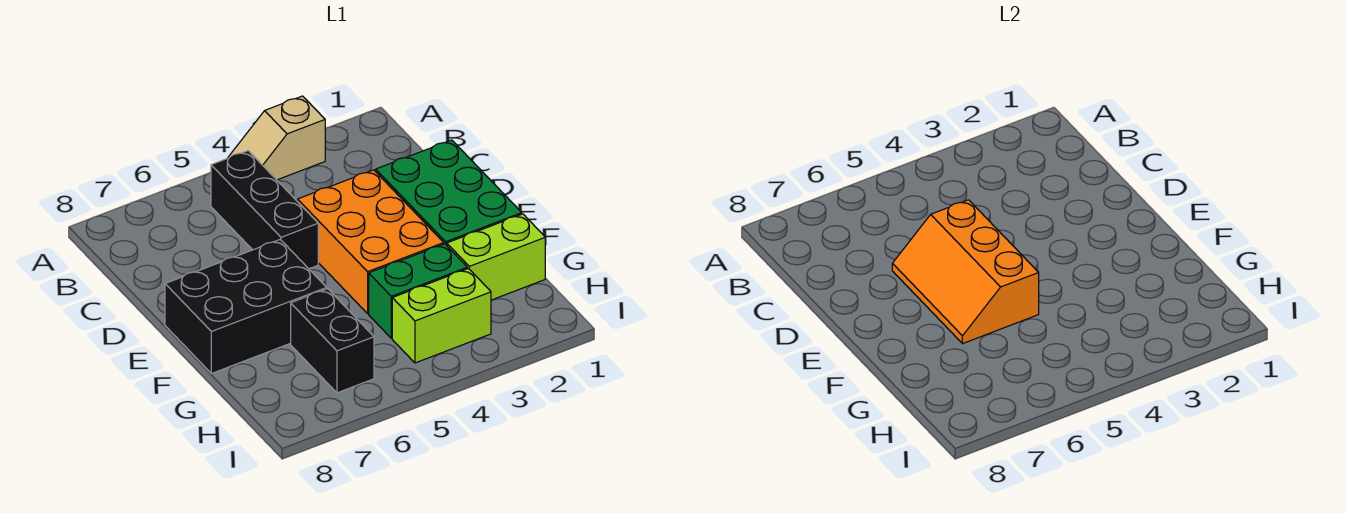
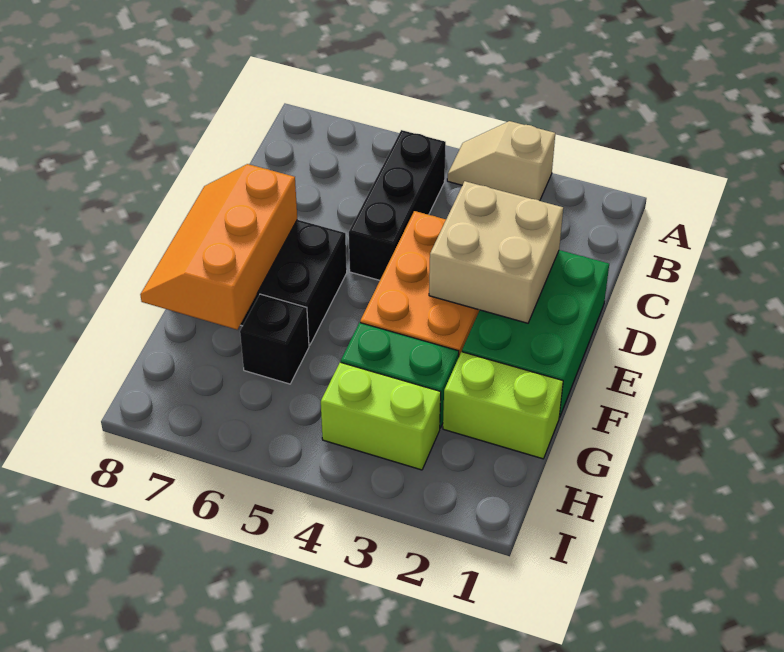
none -> tan brick D2:E3 level 2
orange slope D5:F6 level 2 top 5 -> orange slope E7:G8 level 2 top 7
black brick G6:H6 level 1 -> black brick G6 level 1

